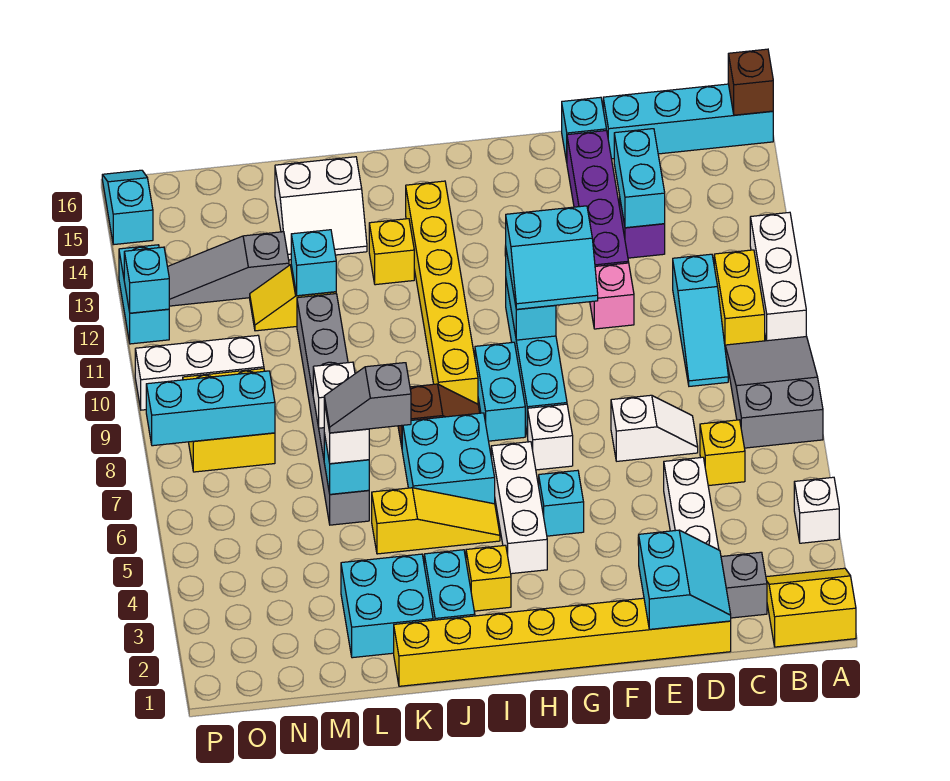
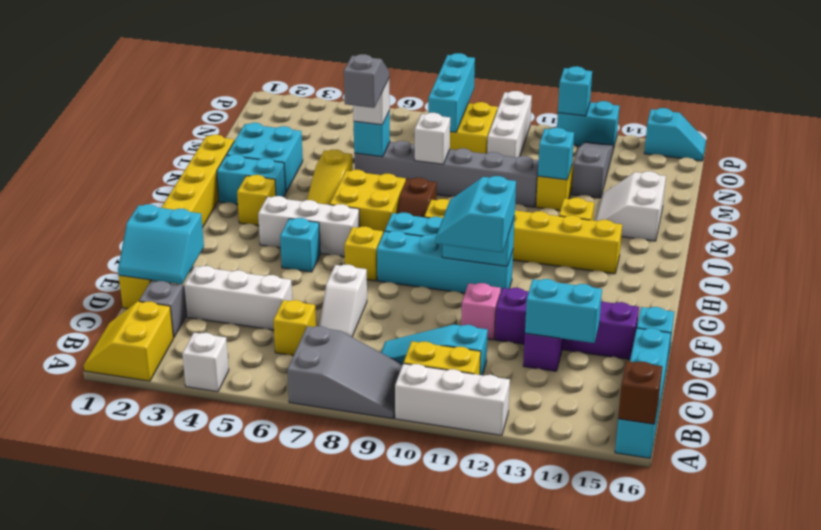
yellow slope A1:B2 level 1 top 1 -> yellow slope A1:B2 level 1 top 2
white brick G7 level 1 -> yellow brick G7 level 1
cyan brick I6:J7 level 1 -> yellow brick I6:J7 level 1

